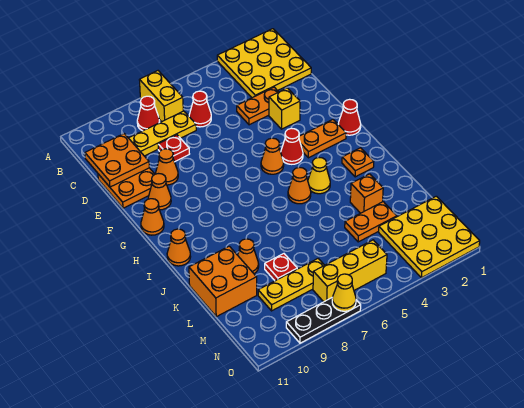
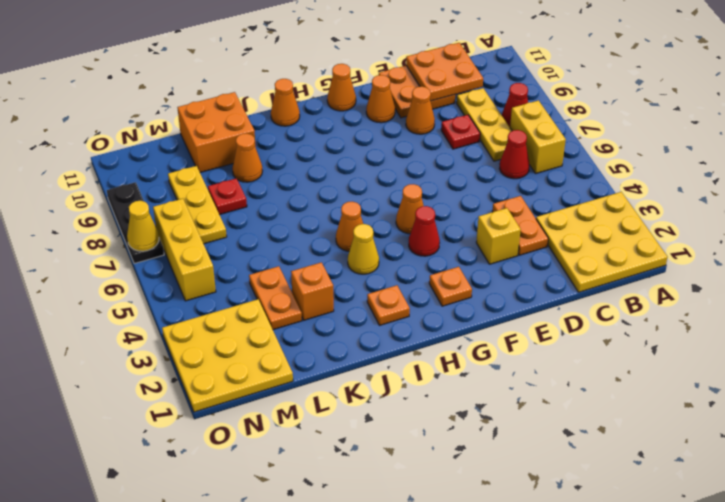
yellow brick A7:B7 level 1 -> yellow brick B6:B7 level 1
red cone G1 level 1 -> none
orange plate G2:G3 level 1 -> orange plate G2 level 1

